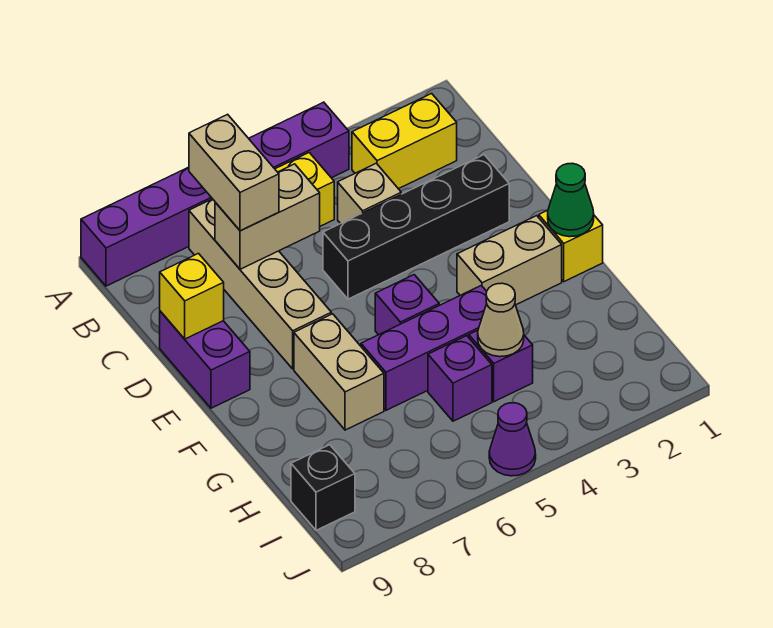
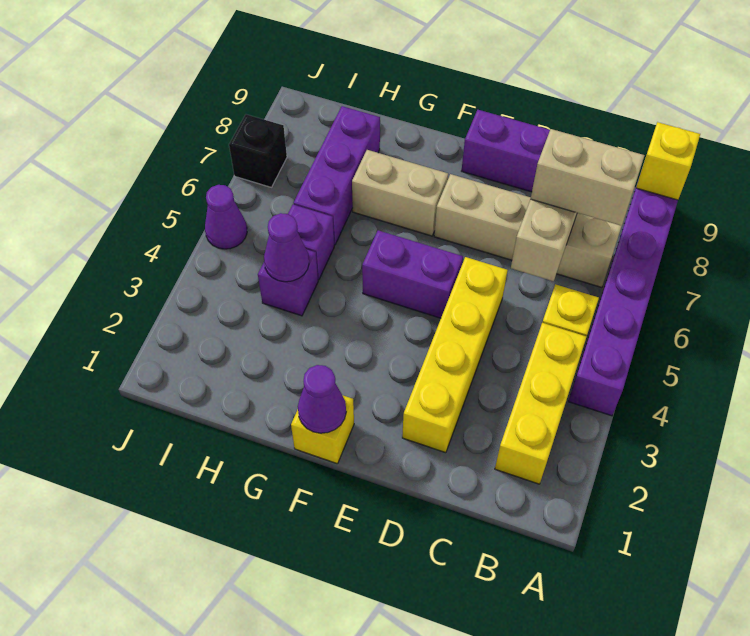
yellow brick B2:B3 level 1 -> yellow brick B2:B4 level 1
tan brick C4 level 1 -> none
black brick D2:D5 level 1 -> yellow brick D2:D5 level 1
yellow brick D9 level 2 -> yellow brick A9 level 2
green cone F1 level 2 -> purple cone F1 level 2
tan brick F2:F3 level 1 -> none
purple brick F5 level 1 -> purple brick E5:F5 level 1
purple brick G4:G6 level 1 -> purple brick H6:H8 level 1
tan cone H4 level 2 -> purple cone H4 level 2
black brick I9 level 1 -> black brick J7 level 1

